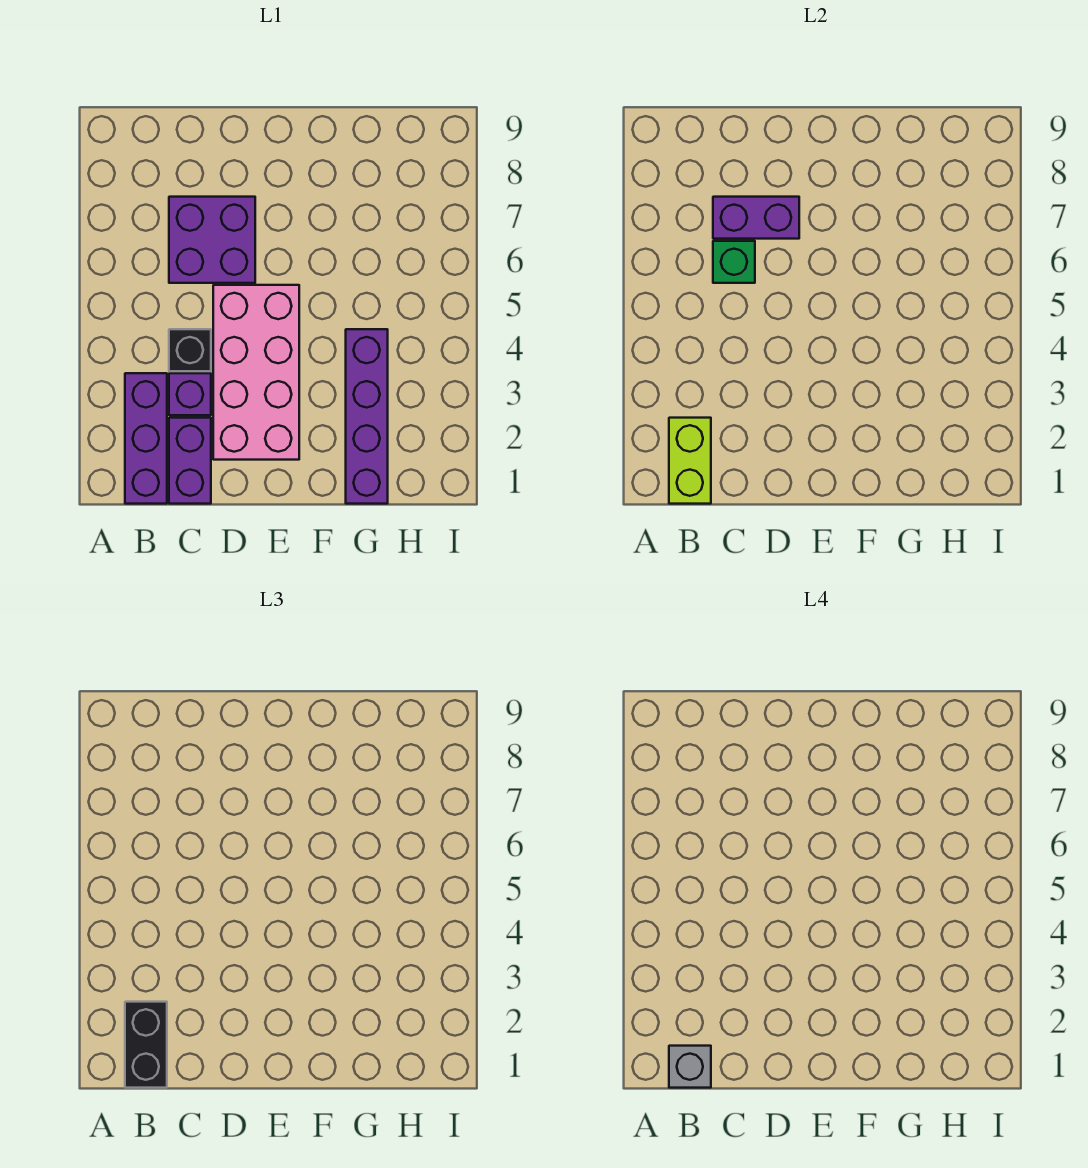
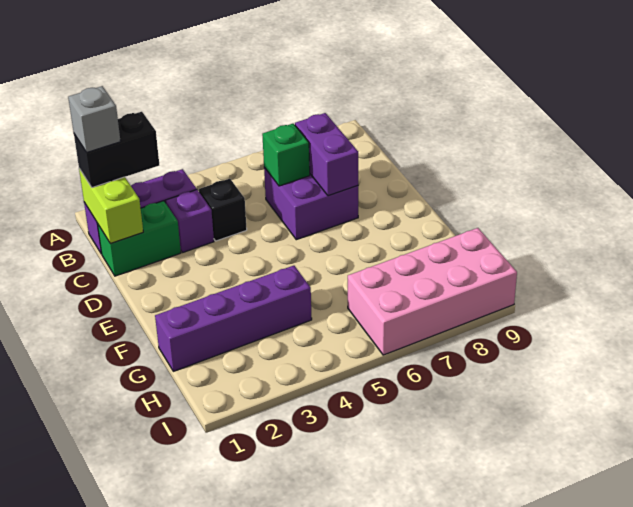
lime brick B1:B2 level 2 -> lime brick B1:C1 level 2
purple brick C1:C2 level 1 -> green brick C1:C2 level 1
pink brick D2:E5 level 1 -> pink brick H6:I9 level 1

